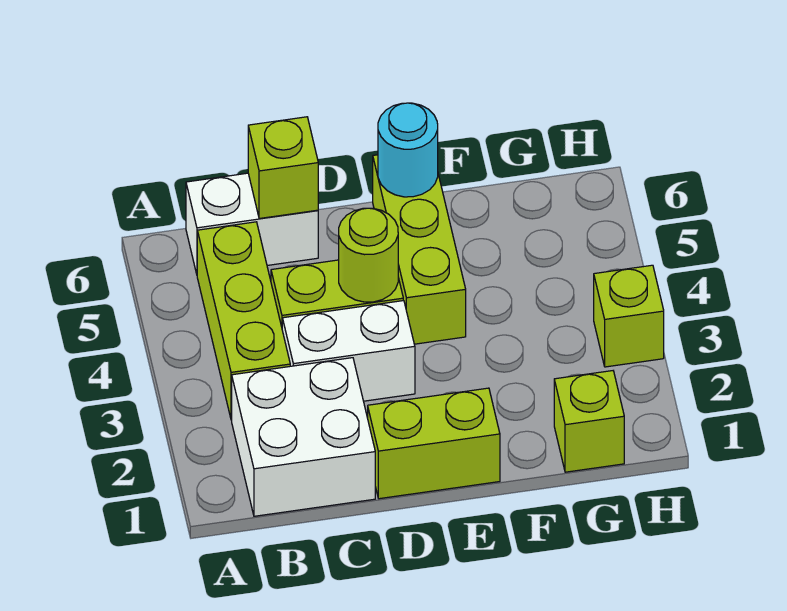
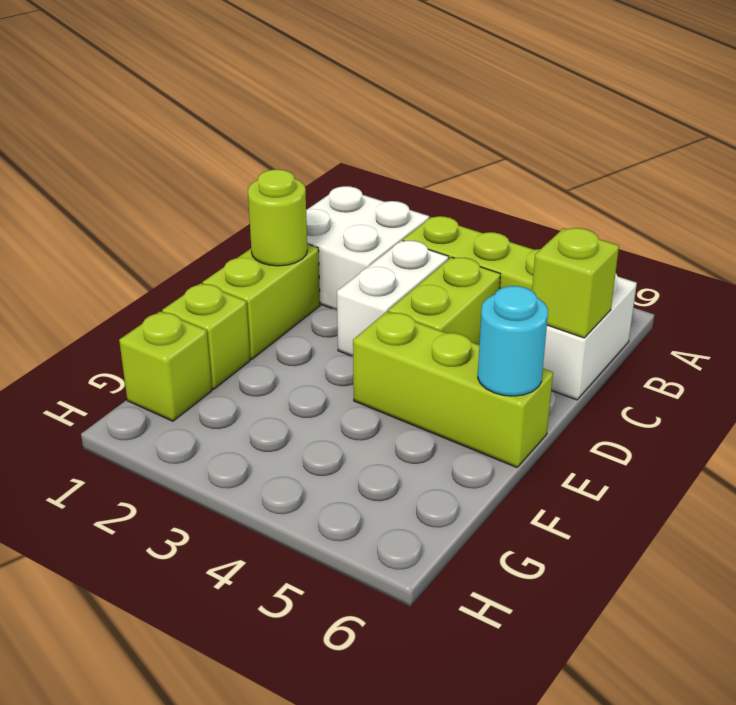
lime round brick D4 level 2 -> lime round brick D1 level 2
lime brick H3 level 1 -> lime brick F1 level 1

